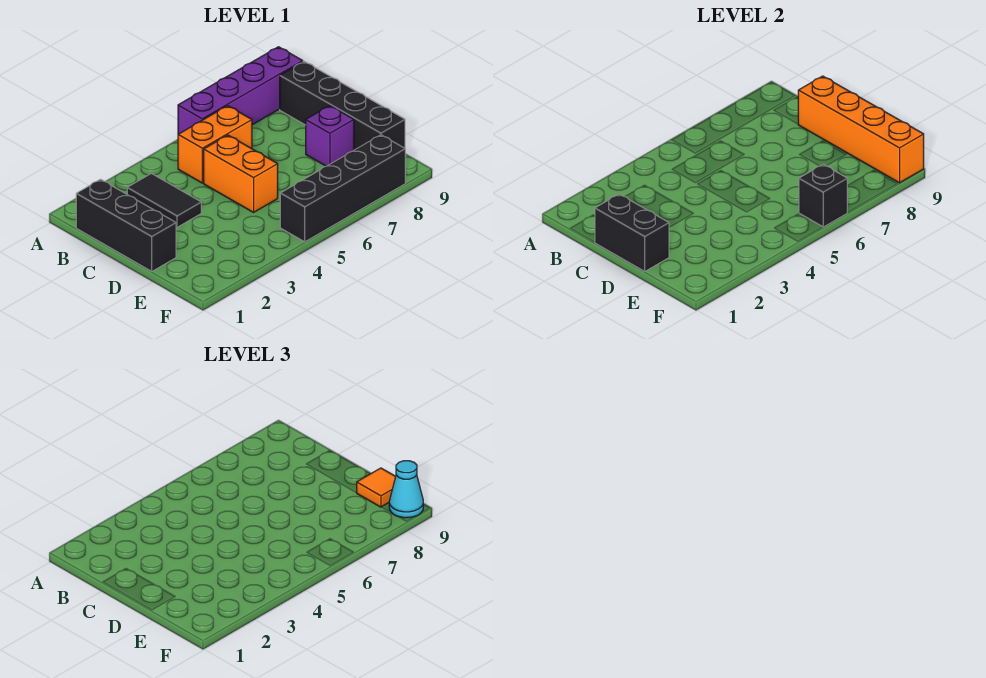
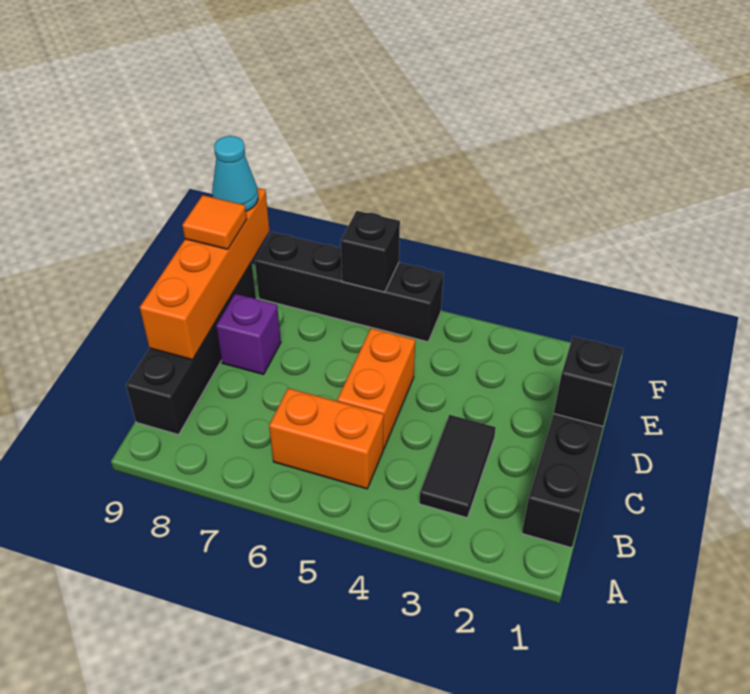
purple brick A6:A9 level 1 -> none
black brick C1:D1 level 2 -> black brick D1 level 2

